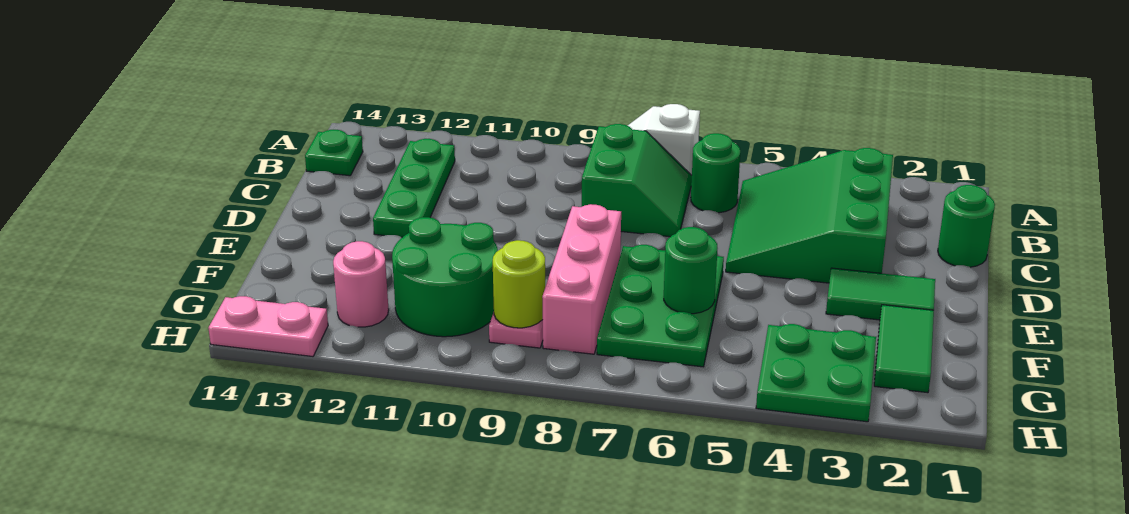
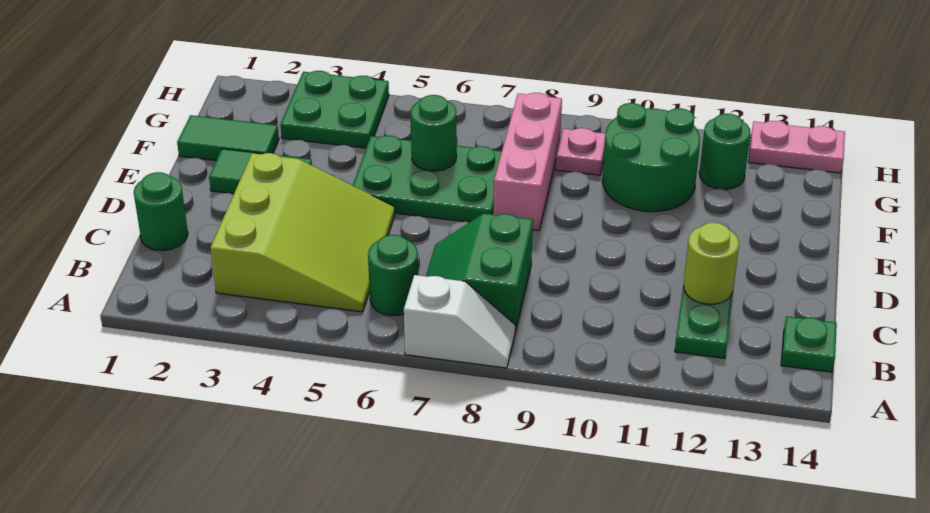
green slope B3:D5 level 1 top 3 -> lime slope B3:D5 level 1 top 3
green plate E6:G7 level 1 -> green plate E5:F7 level 1
green tile F2:G2 level 1 -> green tile F1:F2 level 1
lime round brick G9 level 2 -> lime round brick C12 level 2
pink round brick G12 level 1 -> green round brick G12 level 1

